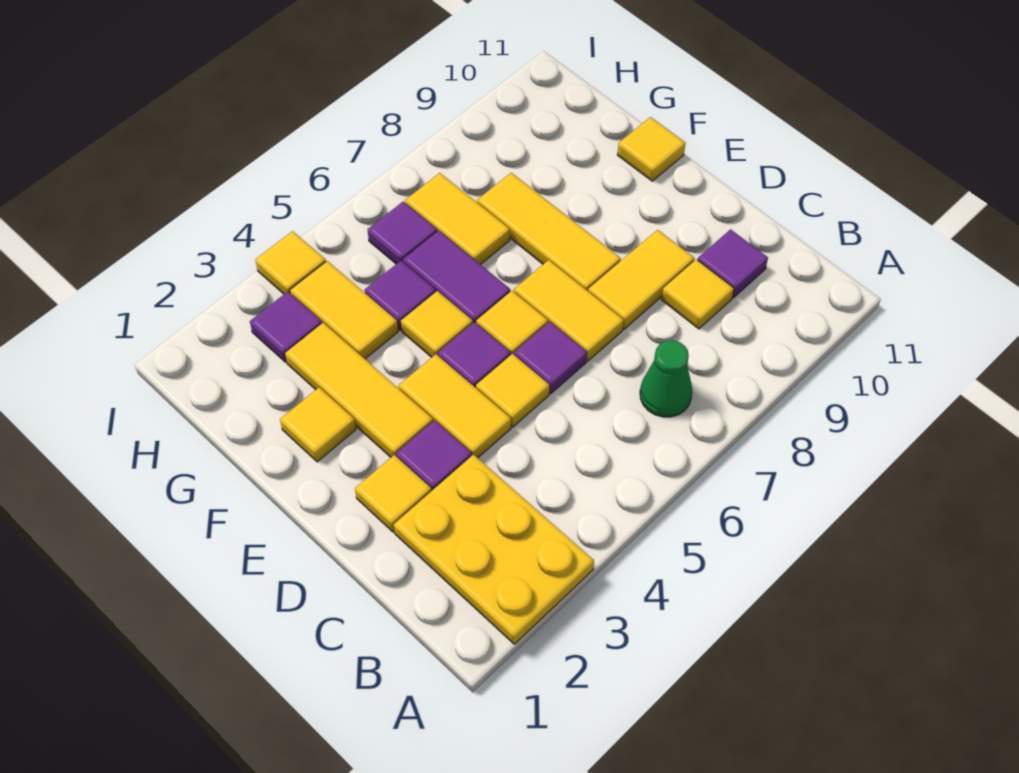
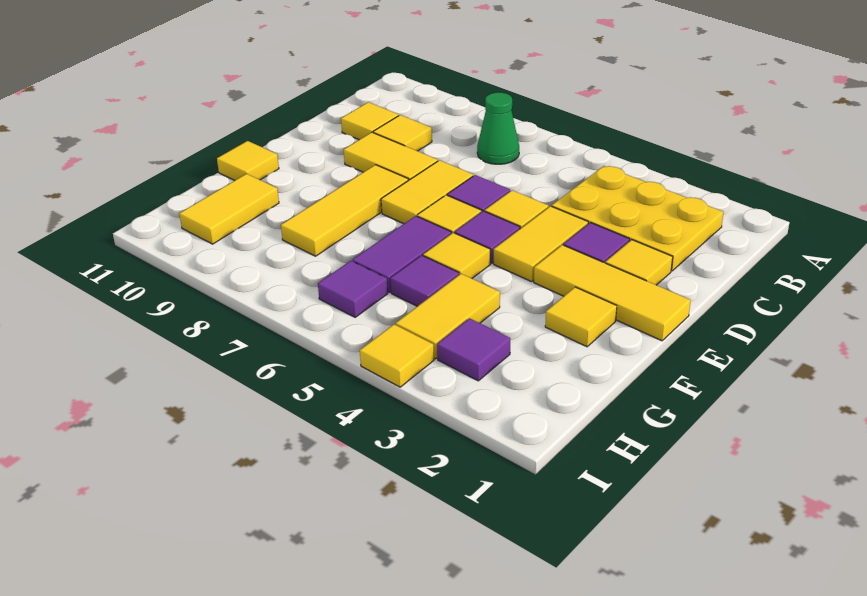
yellow plate A2:C3 level 1 -> yellow plate B2:C4 level 1
purple tile C10 level 1 -> yellow tile C10 level 1
yellow tile E3:G3 level 1 -> yellow tile E1:E3 level 1
yellow tile G7:H7 level 1 -> yellow tile G10:H10 level 1

